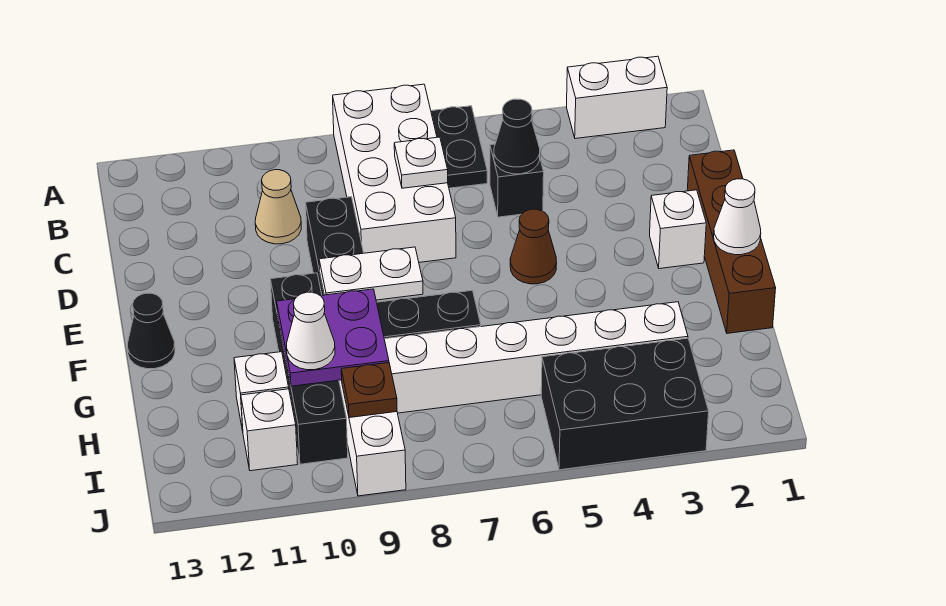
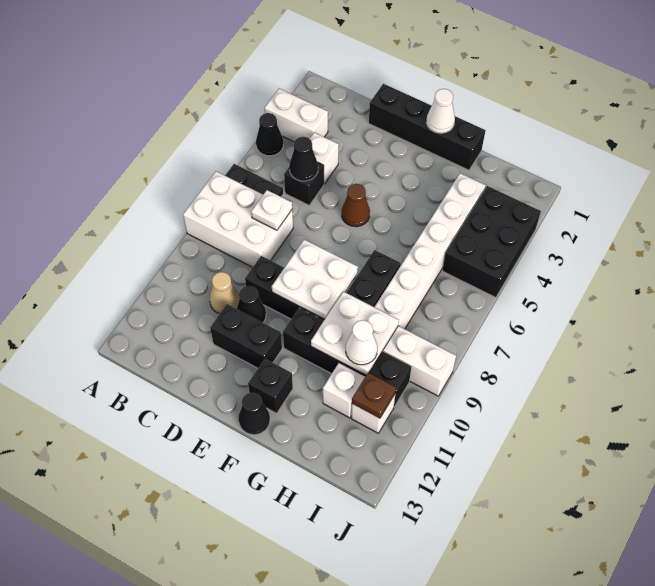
white brick A2:A3 level 1 -> white brick A3:B3 level 1
none -> black cone A4 level 1
white brick A7:D8 level 1 -> white brick A7:C8 level 1
brown brick D1:G1 level 1 -> black brick D1:G1 level 1
none -> black cone D10 level 1
none -> black brick D11:E11 level 1
white brick E2 level 1 -> white brick C4 level 1
white plate F8:F9 level 2 -> white plate E8:F9 level 2
none -> black brick F12 level 1
purple plate G9:H10 level 2 -> white plate G9:H10 level 2
brown plate I9 level 2 -> brown plate I11 level 2

